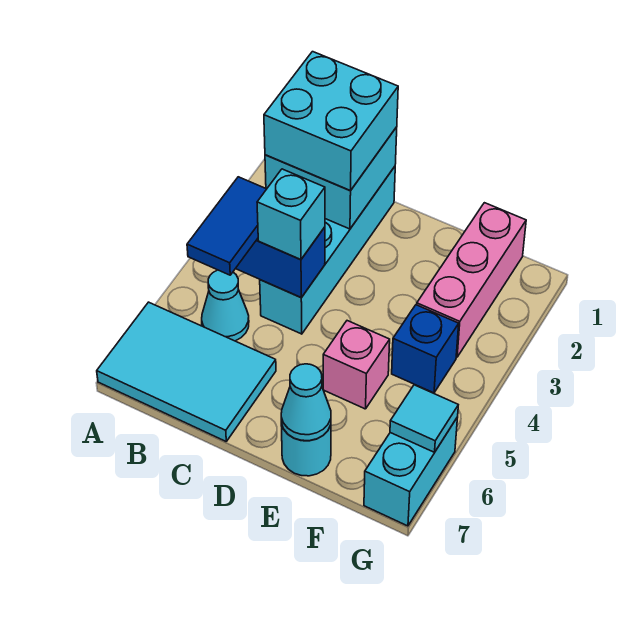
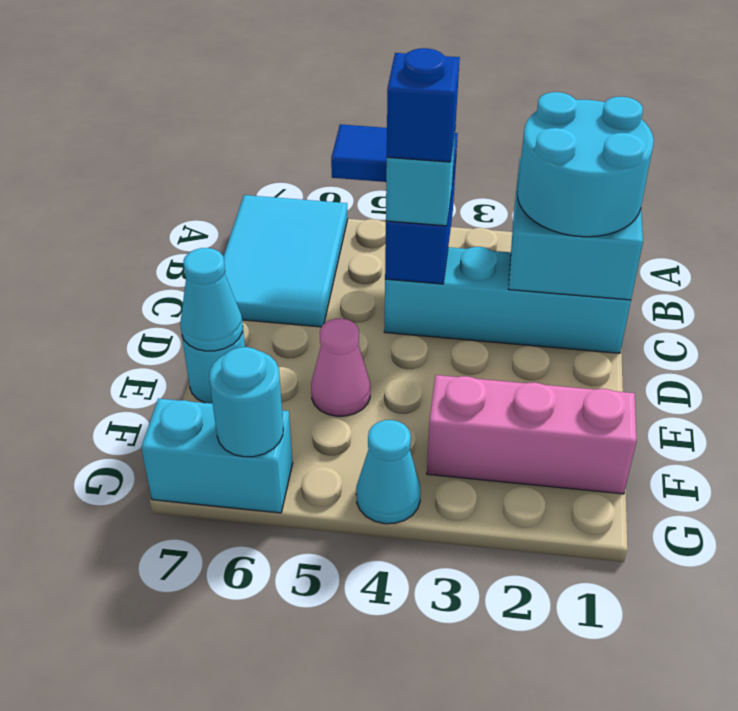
cyan brick B1:C2 level 3 -> cyan round brick B1:C2 level 3
cyan cone B5 level 1 -> cyan cone G4 level 1
pink brick E5 level 1 -> pink cone E5 level 1
blue brick F4 level 1 -> blue brick C4 level 4
cyan tile G6 level 2 -> cyan round brick G6 level 2

